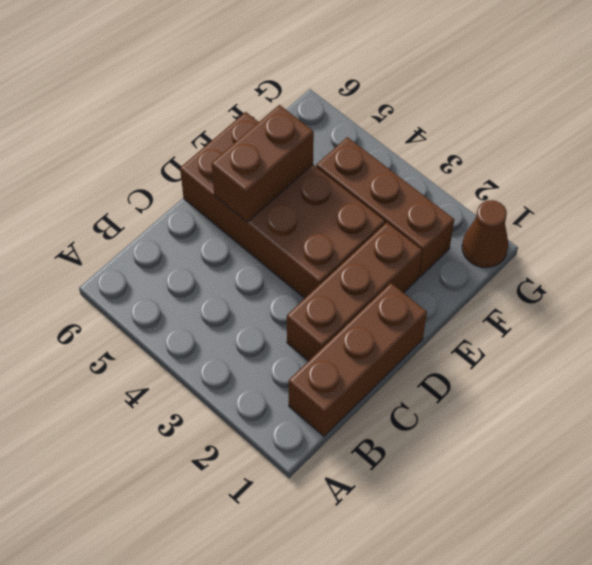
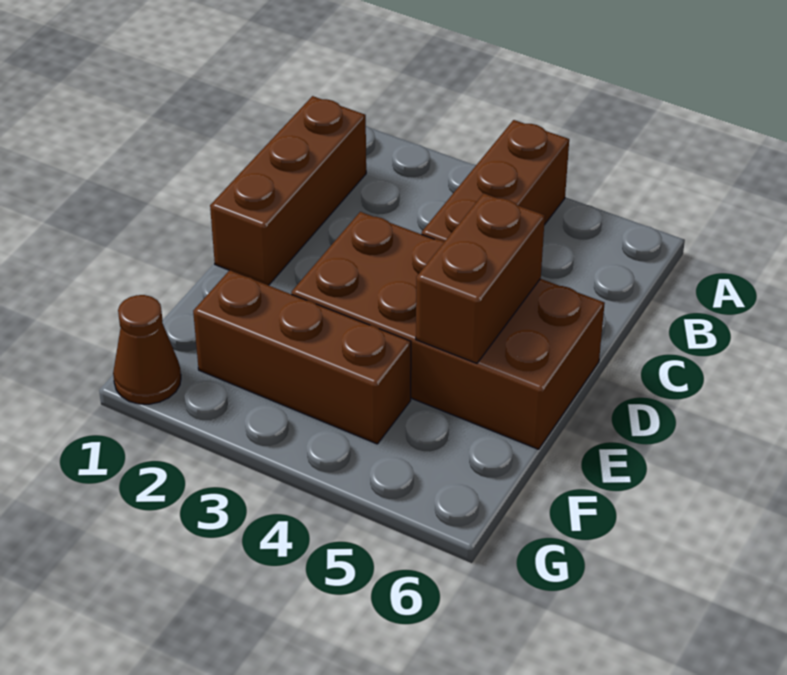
brown brick C2:E2 level 1 -> brown brick A4:C4 level 1

